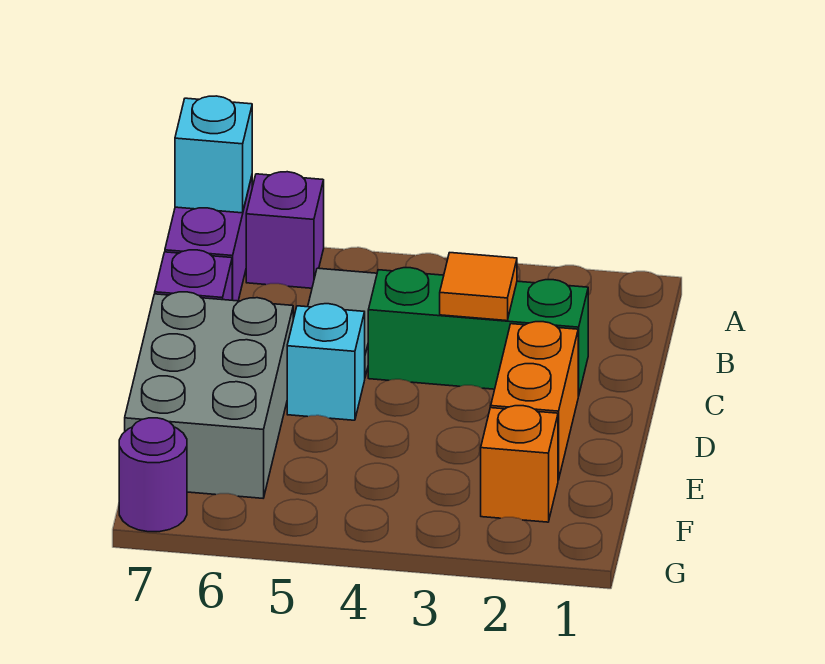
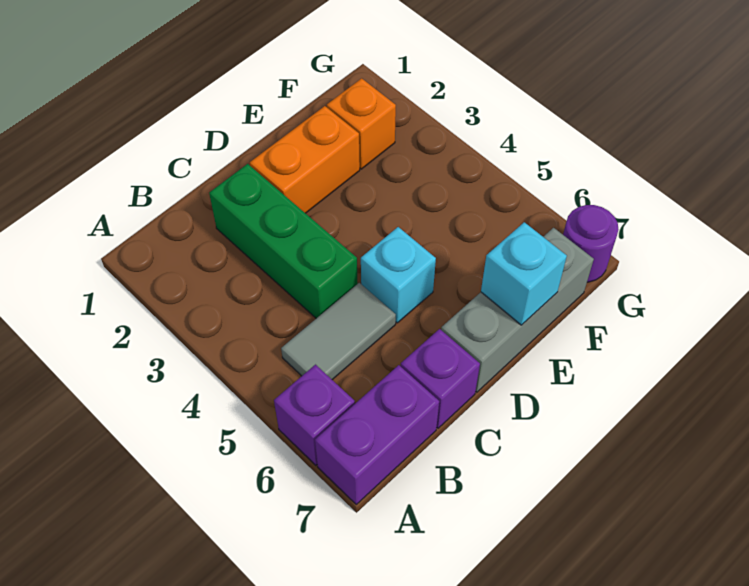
cyan brick A7 level 2 -> cyan brick E7 level 2
orange tile C3 level 2 -> none
grey brick D6:F7 level 1 -> grey brick D7:F7 level 1

